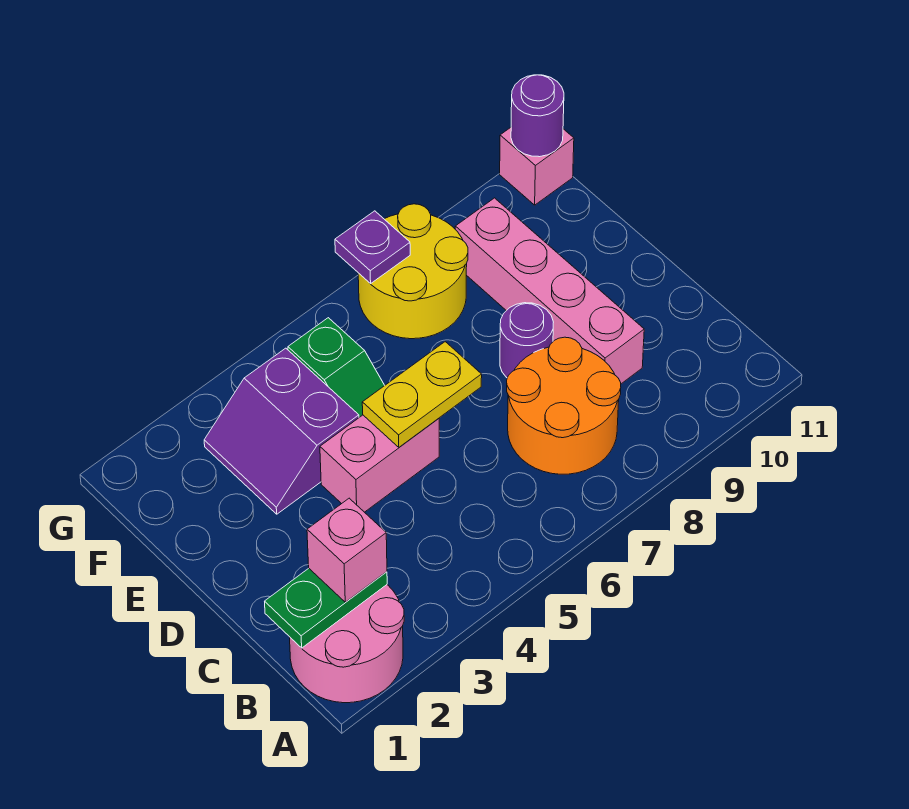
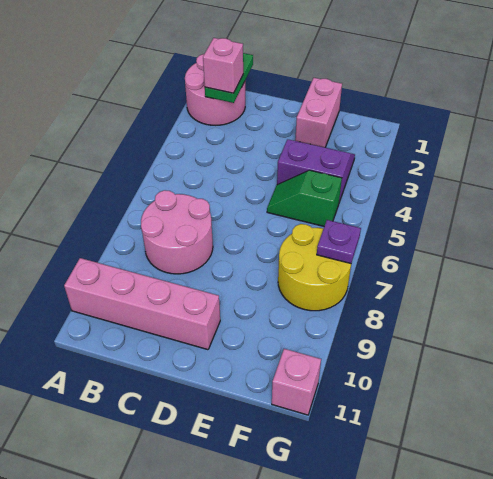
orange round brick B7:C8 level 1 -> pink round brick B7:C8 level 1
pink brick C9:F9 level 1 -> pink brick A10:D10 level 1
pink brick D4:D5 level 1 -> pink brick E1:E2 level 1
yellow plate D5:D6 level 2 -> none
purple round brick D8 level 1 -> none
purple round brick G11 level 2 -> none

